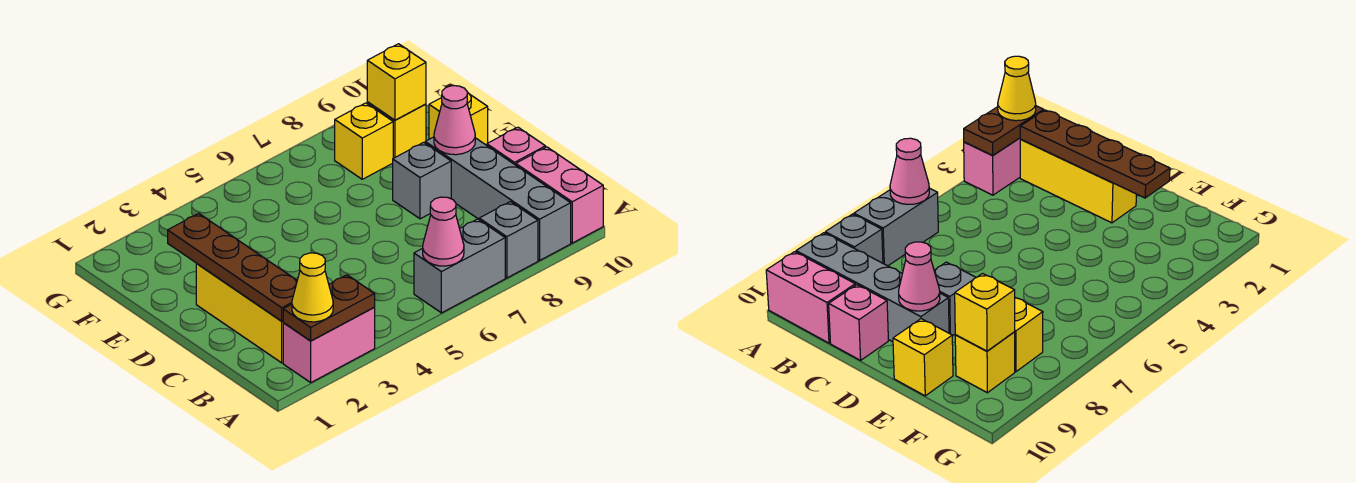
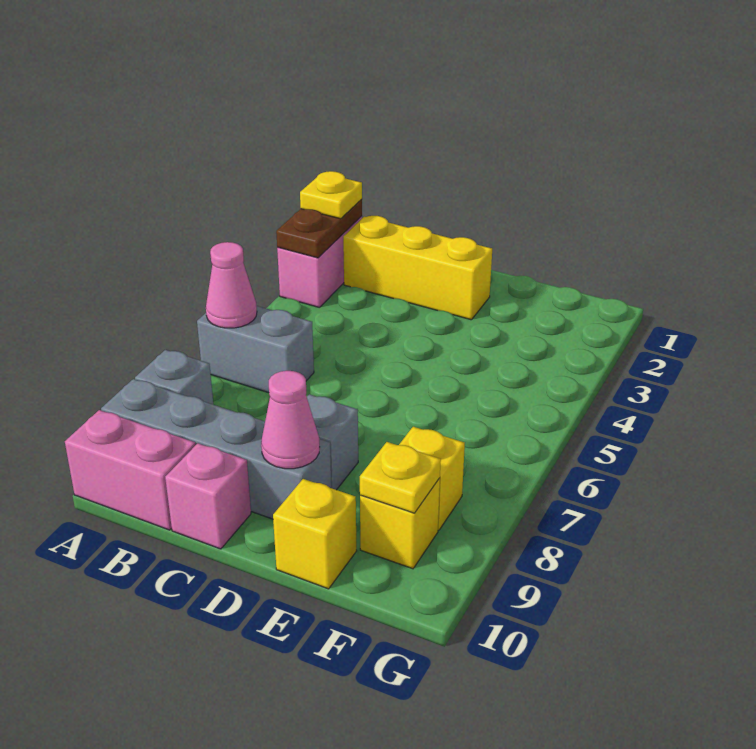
yellow cone A2 level 3 -> yellow plate A2 level 3
grey brick A6:A7 level 1 -> grey brick A6:B6 level 1
brown plate B2:E2 level 2 -> none
yellow brick F9 level 2 -> yellow plate F9 level 2

